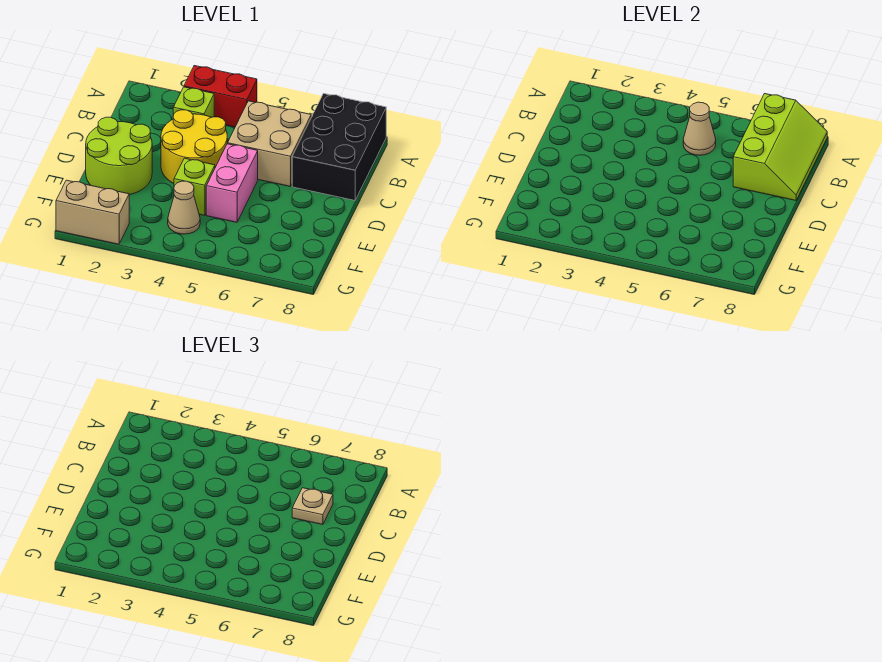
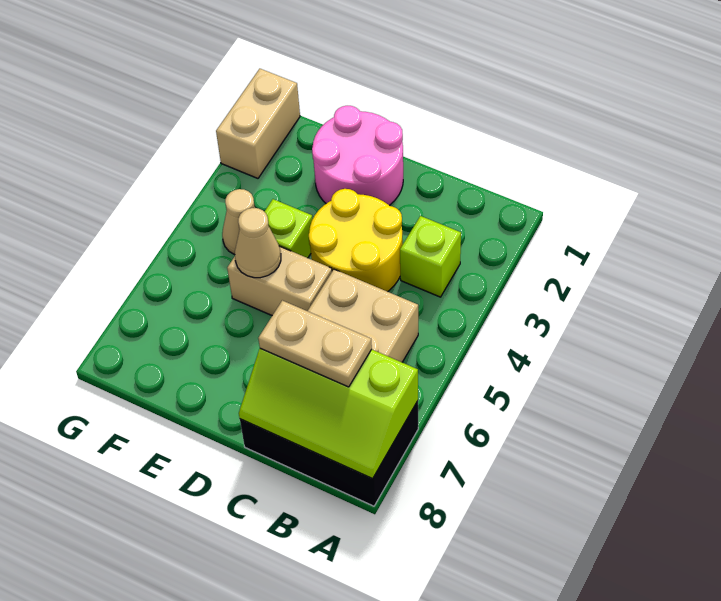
red brick A3:A4 level 1 -> none
tan cone B5 level 2 -> tan cone E5 level 2
tan plate C7 level 3 -> tan plate B7:C7 level 3
lime round brick D1:E2 level 1 -> pink round brick D1:E2 level 1
pink brick D5:E5 level 1 -> tan brick D5:E5 level 1

